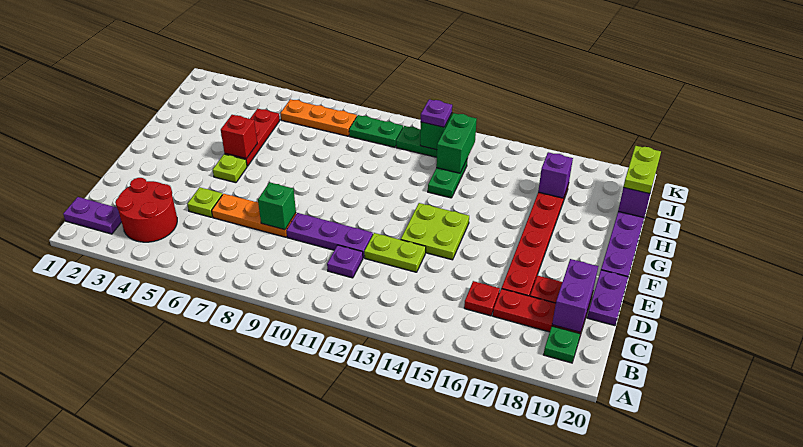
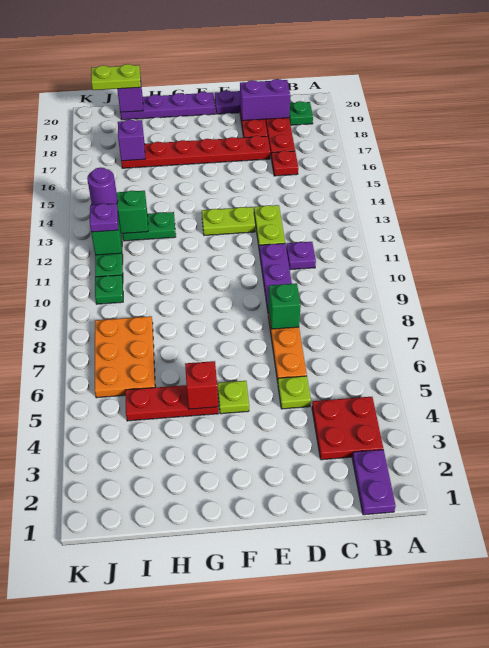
red round brick B3:C4 level 1 -> red plate B3:C4 level 1
lime plate E13:F14 level 1 -> lime plate E13:F13 level 1
orange plate J6:J8 level 1 -> orange plate I6:J8 level 1
green plate J9:J10 level 1 -> green plate J10 level 1
none -> purple round brick J13 level 3

